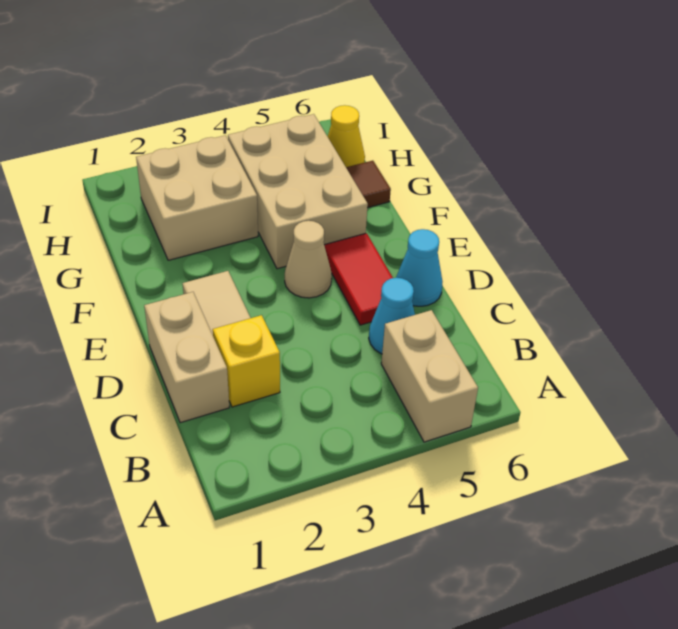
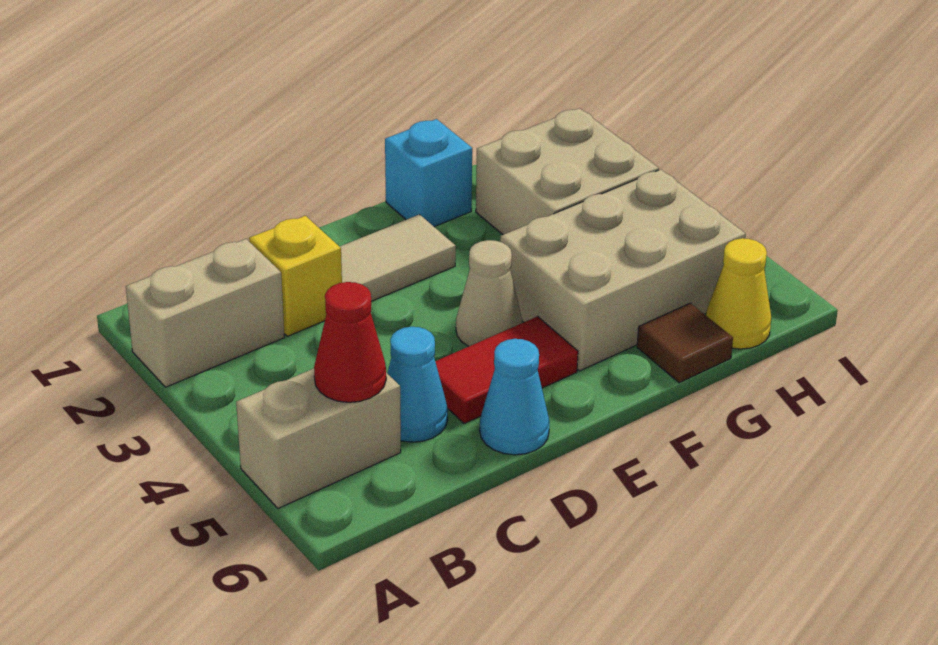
none -> red cone B5 level 2
tan brick C1:D1 level 1 -> tan brick A2:B2 level 1
none -> cyan brick F1 level 1

